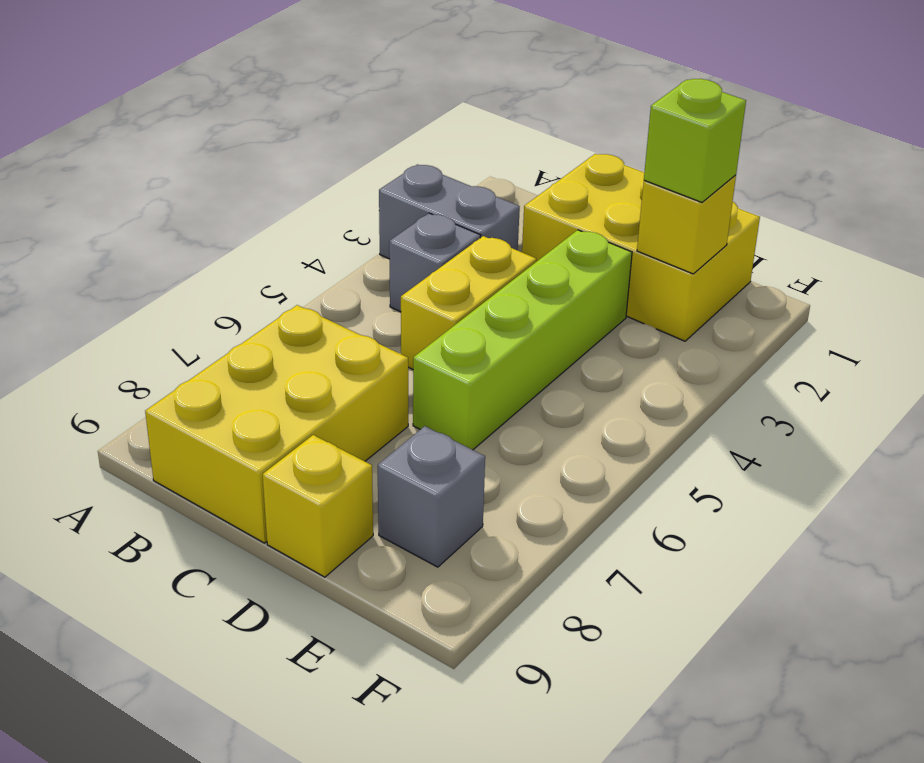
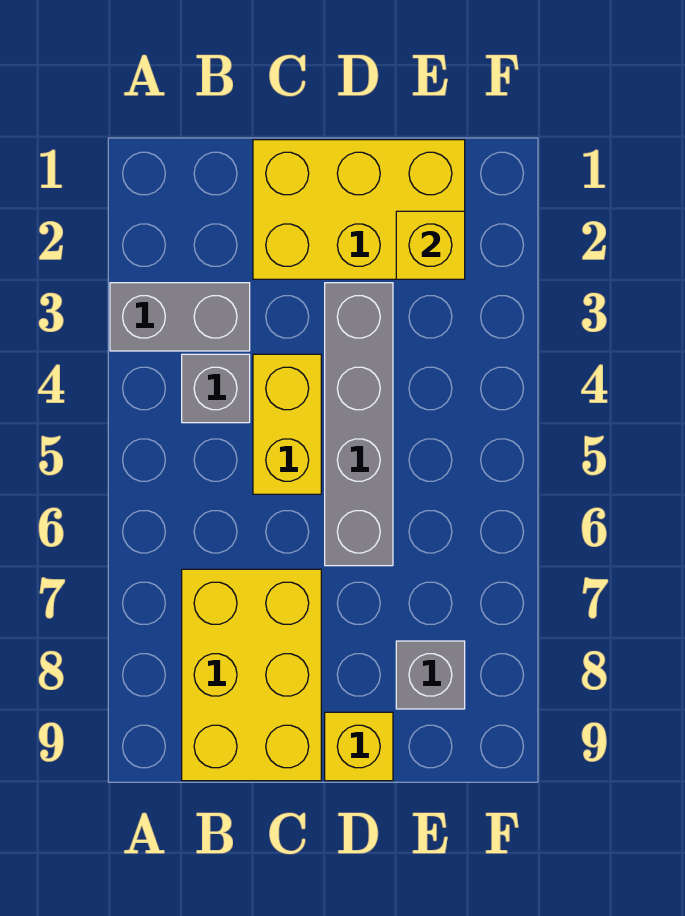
lime brick D3:D6 level 1 -> grey brick D3:D6 level 1
lime brick E2 level 3 -> none

